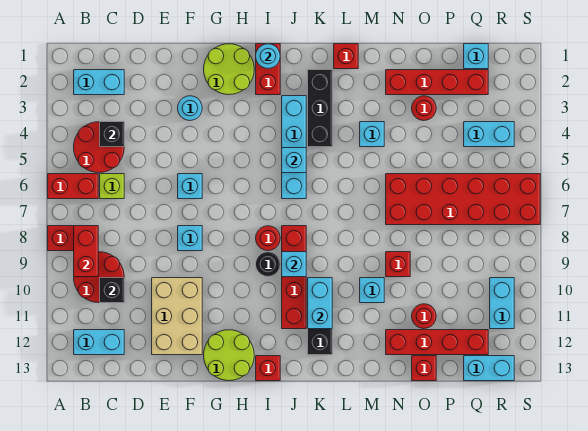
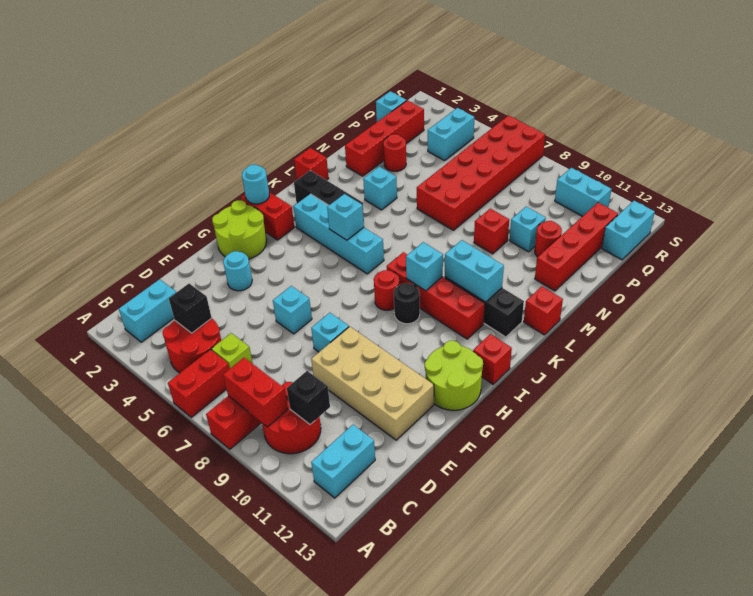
tan brick E10:F12 level 1 -> tan brick E9:F12 level 1
cyan brick M10 level 1 -> cyan brick O10 level 1
red brick O13 level 1 -> red brick L13 level 1

